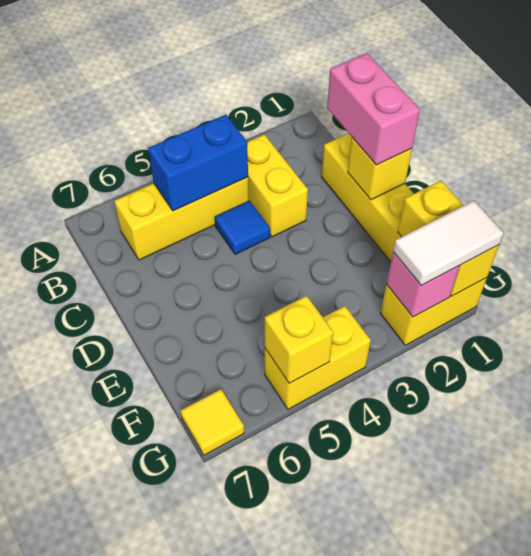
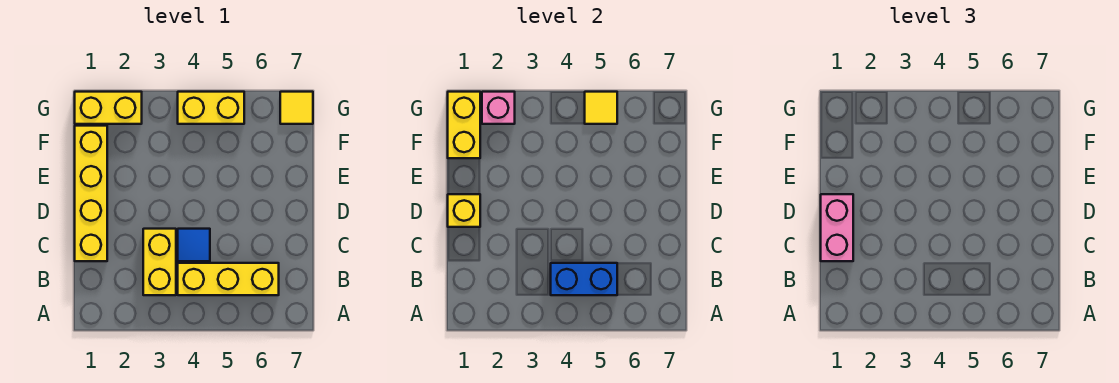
white tile G1:G2 level 3 -> none
yellow brick G5 level 2 -> yellow tile G5 level 2

